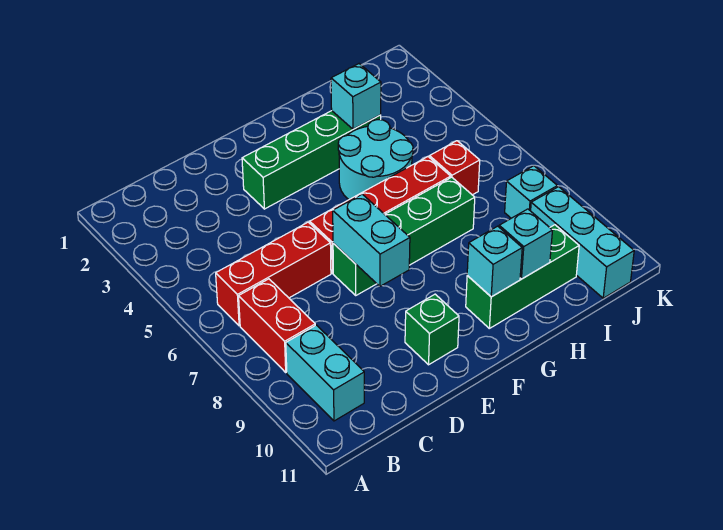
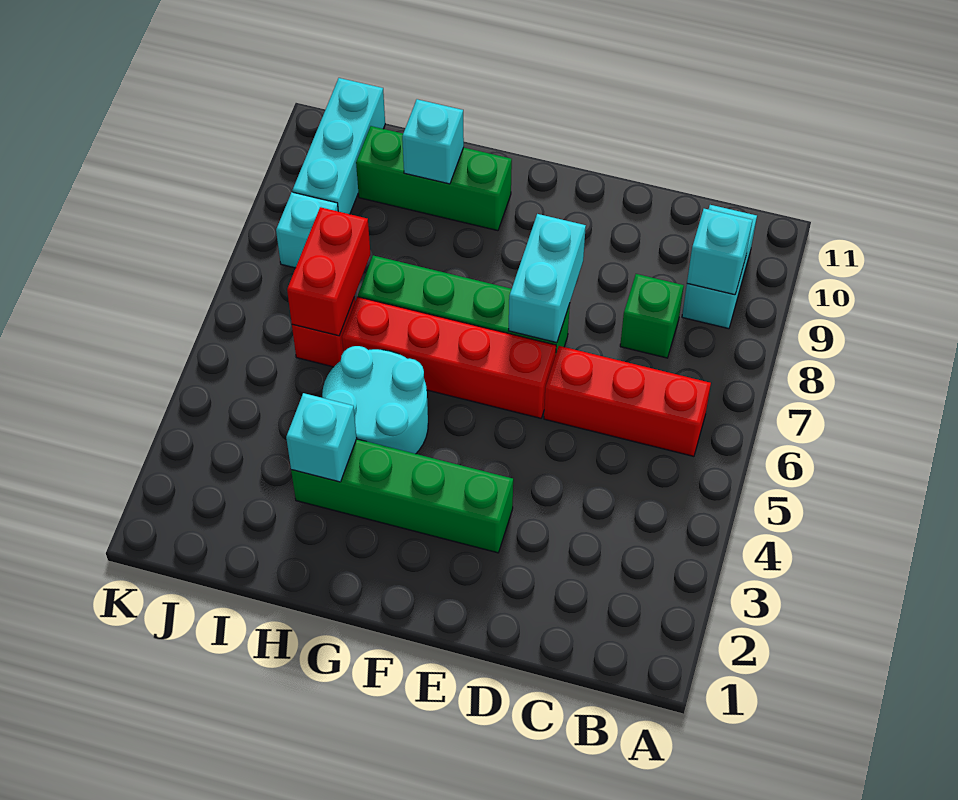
red brick B7:B8 level 1 -> red brick I6:I7 level 2
green brick E10 level 1 -> green brick C8 level 1
cyan brick G10 level 2 -> cyan brick B9 level 2

